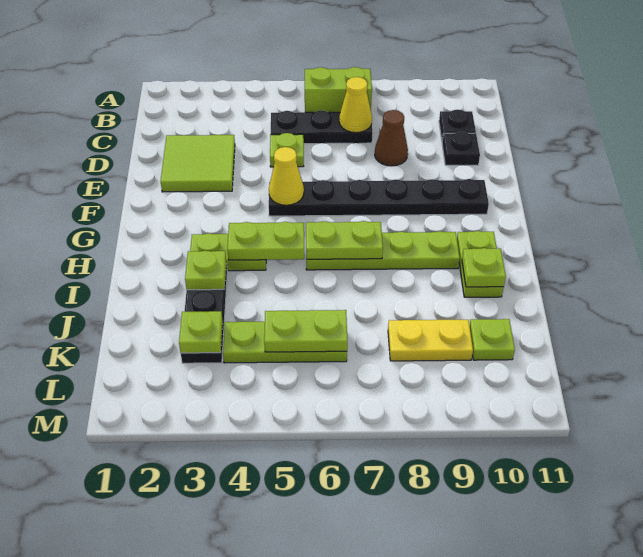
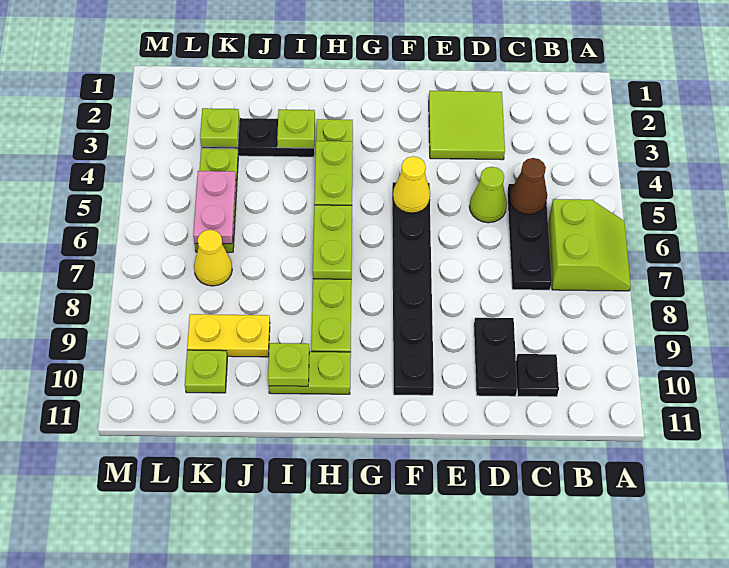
yellow cone C7 level 2 -> yellow cone K7 level 1
lime plate D5 level 1 -> lime cone D5 level 1
brown cone D8 level 1 -> brown cone C5 level 2
black plate D10 level 1 -> black plate D9:D10 level 1
lime plate K5:K6 level 2 -> pink plate K5:K6 level 2
yellow plate K8:K9 level 1 -> yellow plate J9:K9 level 1

